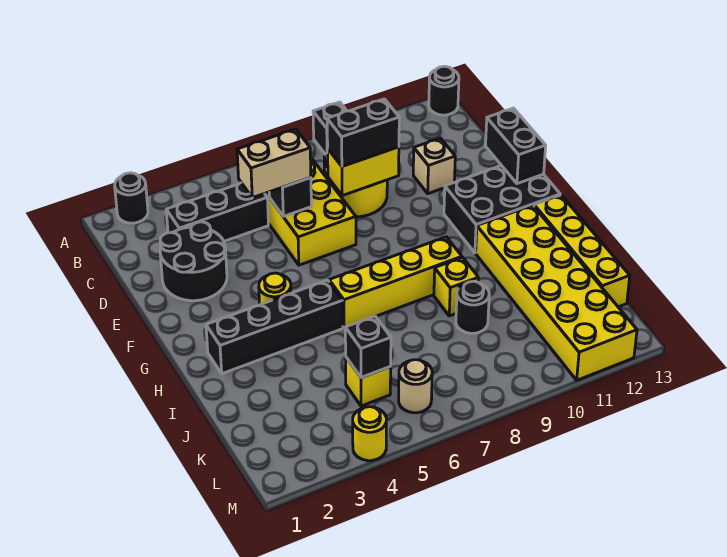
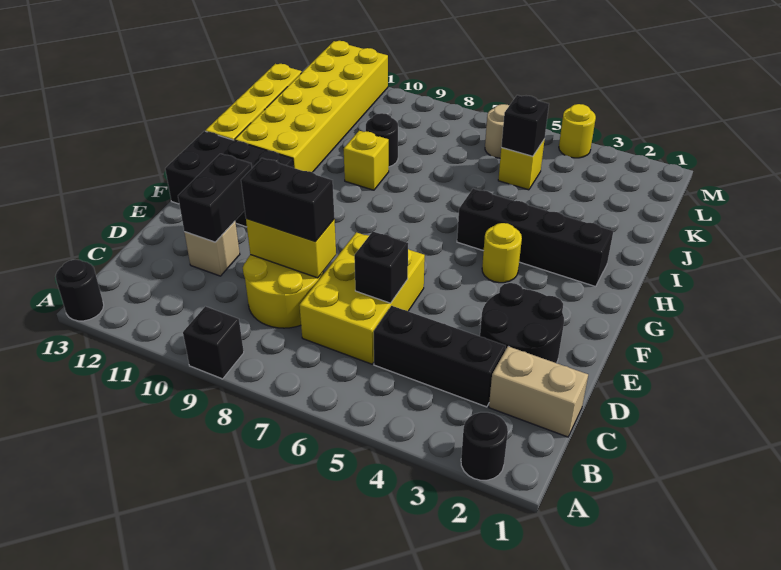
tan brick D5:D6 level 3 -> tan brick C1:C2 level 1
black brick E13:F13 level 2 -> black brick D11:E11 level 2
yellow brick H6:H9 level 1 -> none

